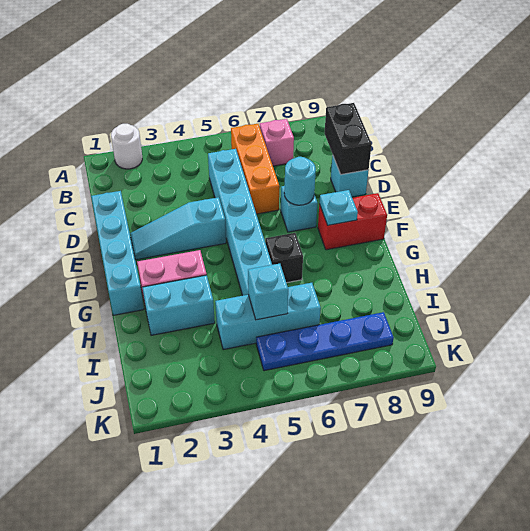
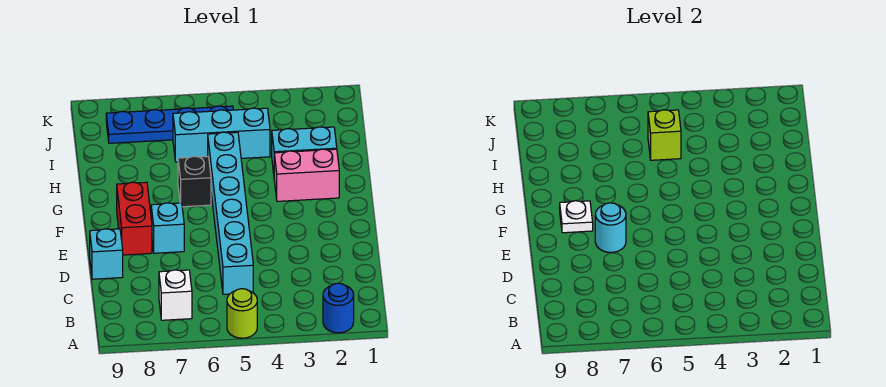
white round brick A2 level 1 -> blue round brick A2 level 1
none -> lime round brick A5 level 1
orange brick B6:D6 level 1 -> none
pink brick B7 level 1 -> white brick B7 level 1
black brick C9:D9 level 2 -> none
cyan brick D1:G1 level 1 -> none
cyan slope E2:E4 level 1 top 4 -> none
red brick F8:F9 level 1 -> red brick E8:F8 level 1
cyan plate F8 level 2 -> white plate F8 level 2
cyan brick I5 level 2 -> lime brick I5 level 2

